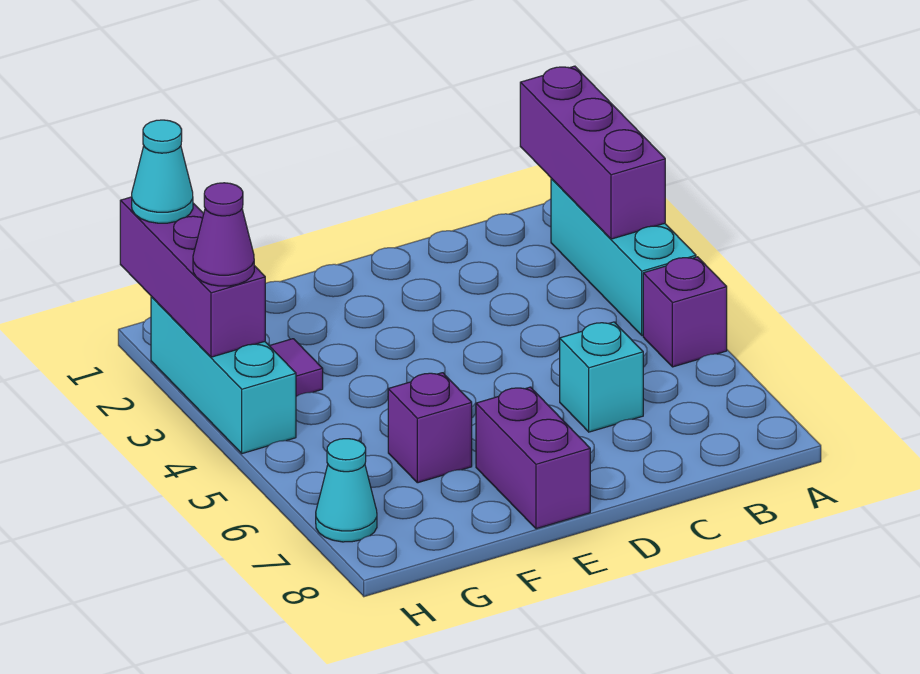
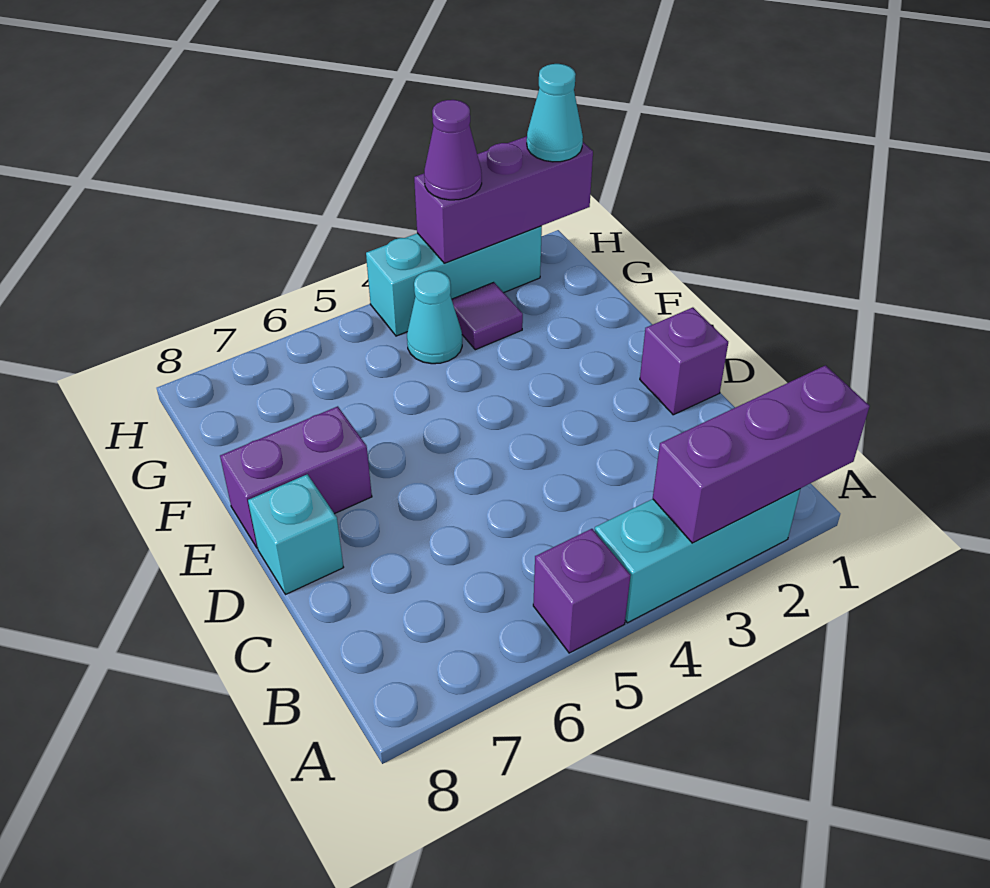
cyan brick C6 level 1 -> cyan brick D8 level 1
purple brick F6 level 1 -> purple brick D1 level 1
cyan cone H7 level 1 -> cyan cone G4 level 1

